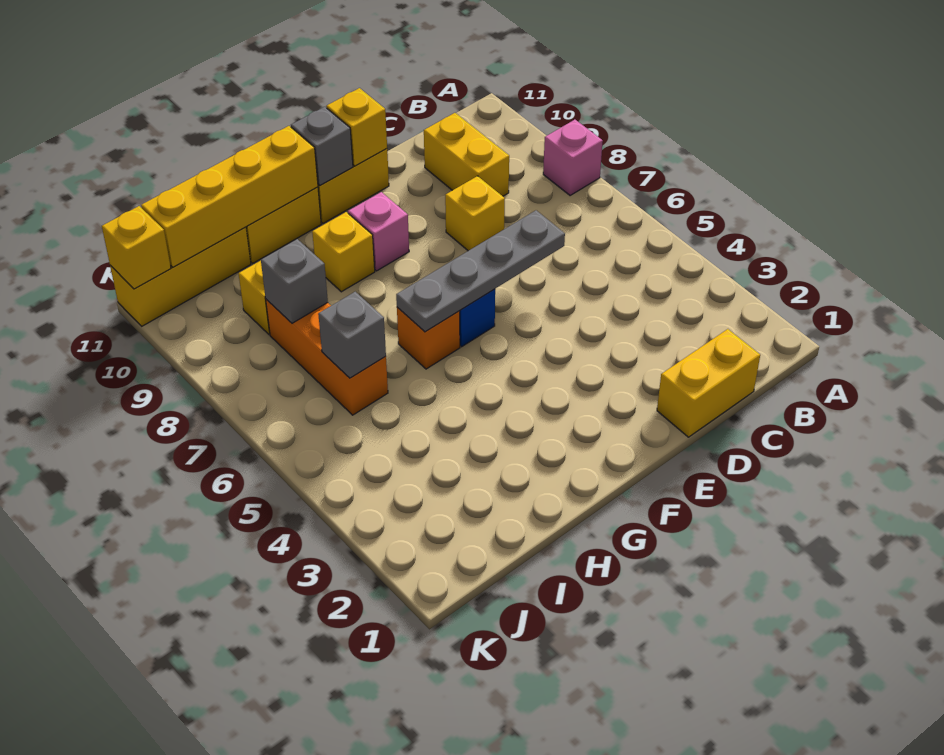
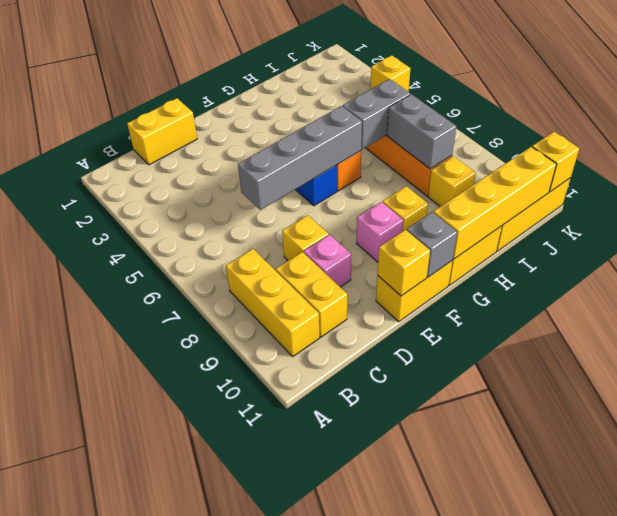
pink brick A8 level 1 -> pink brick D9 level 1
none -> yellow brick B8:B10 level 1
grey plate D6:G6 level 2 -> grey brick D6:G6 level 2
grey brick I6 level 2 -> grey brick H6:I6 level 2
grey brick I8 level 2 -> grey brick I7:I8 level 2
none -> yellow brick K4 level 1

